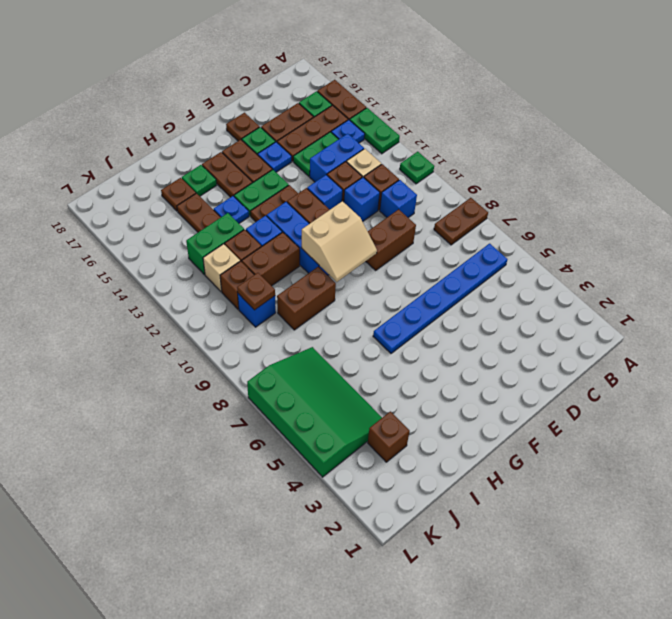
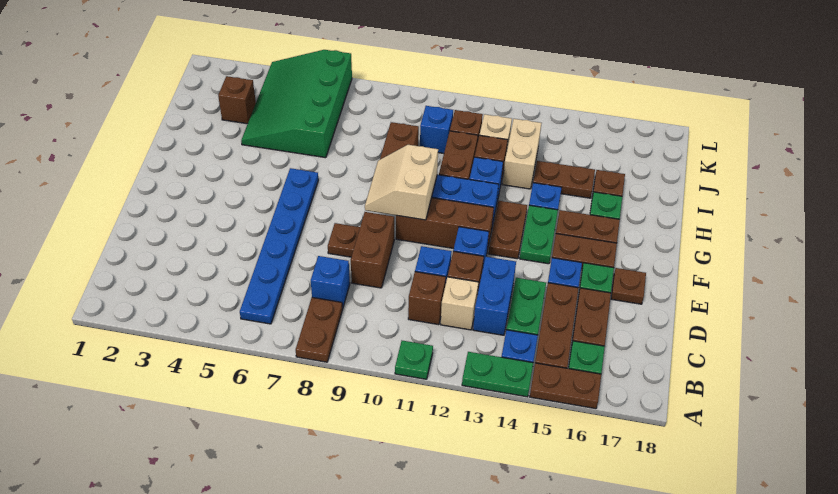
blue brick C10 level 1 -> blue brick C8 level 1
green brick I13:J13 level 1 -> tan brick I13:J13 level 1
green slope J4:L7 level 1 top L -> green slope I4:L6 level 1 top 6
brown plate J10 level 2 -> brown plate E8 level 1

